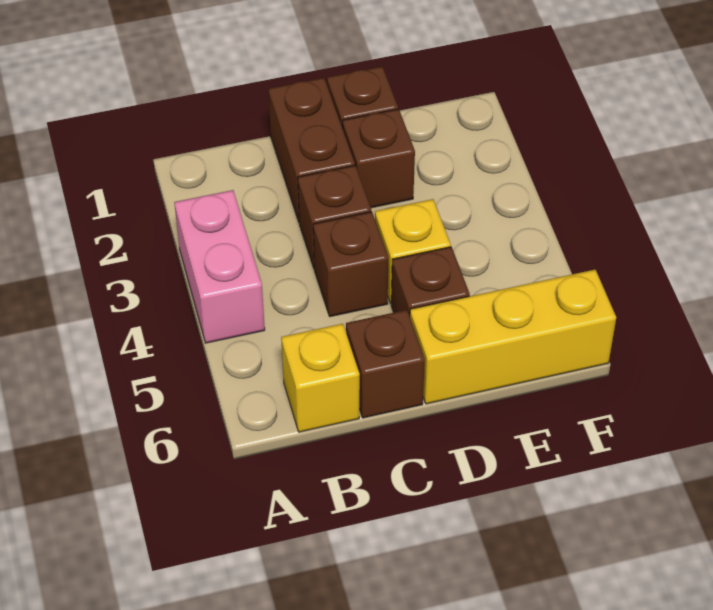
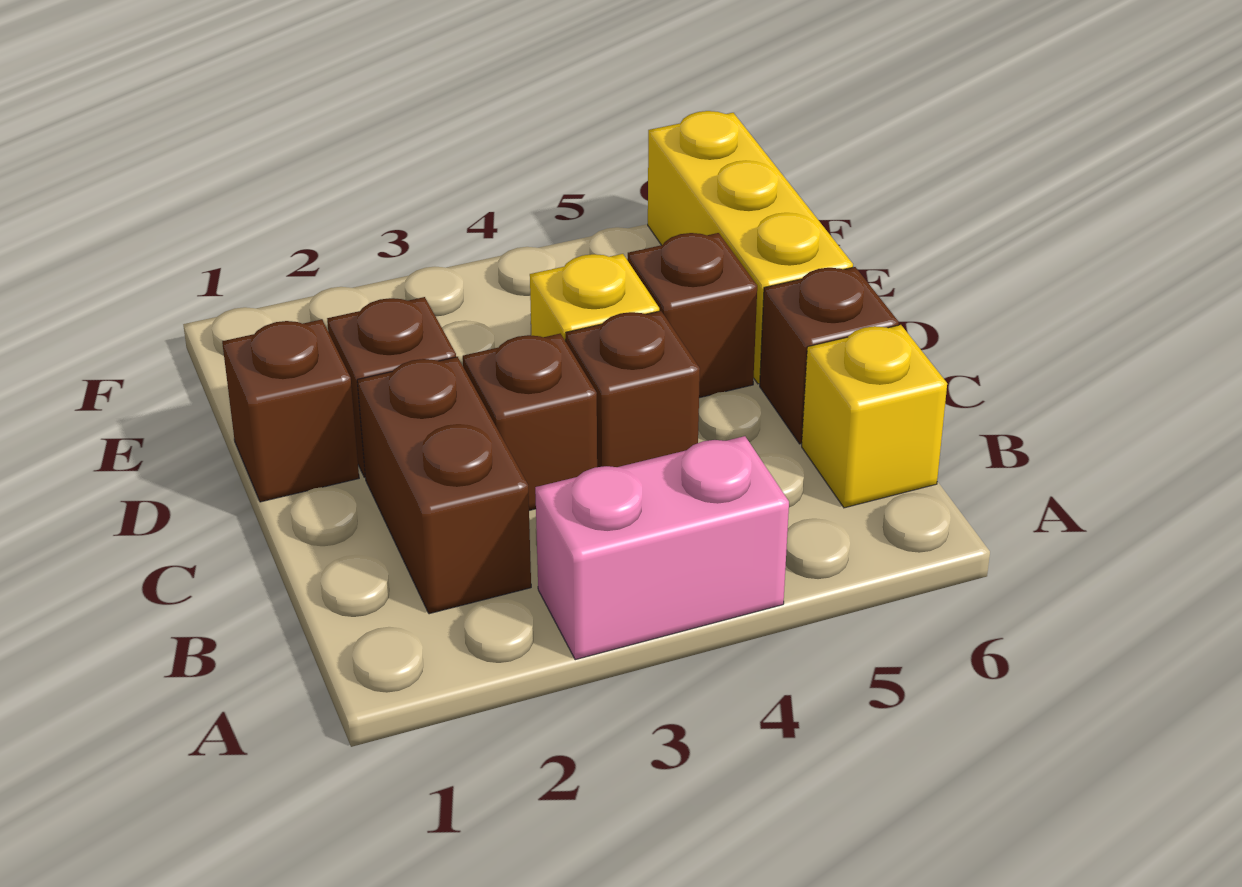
brown brick C1:C2 level 1 -> brown brick B2:C2 level 1

